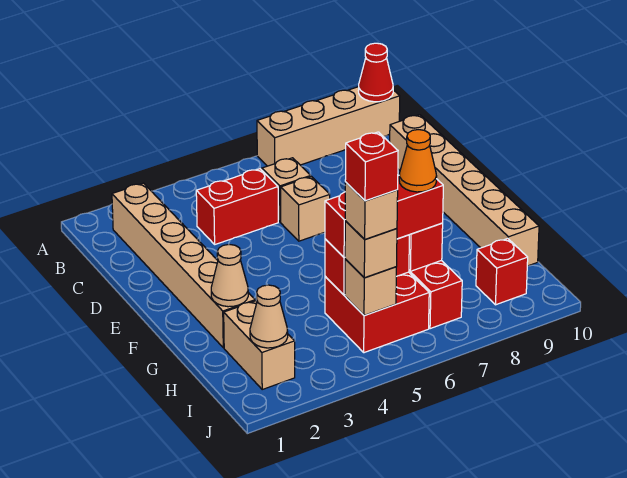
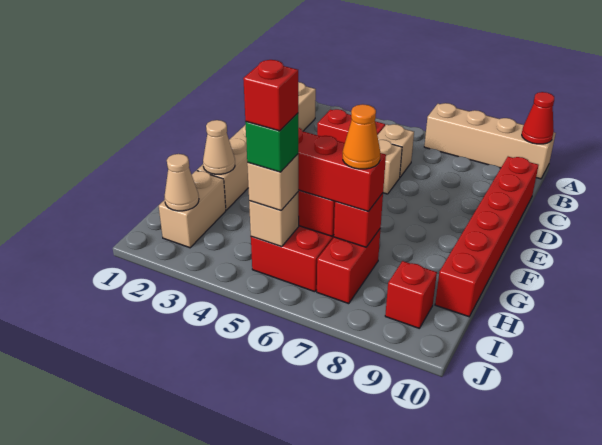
tan brick C10:H10 level 1 -> red brick C10:H10 level 1
tan brick I5 level 4 -> green brick I5 level 4

